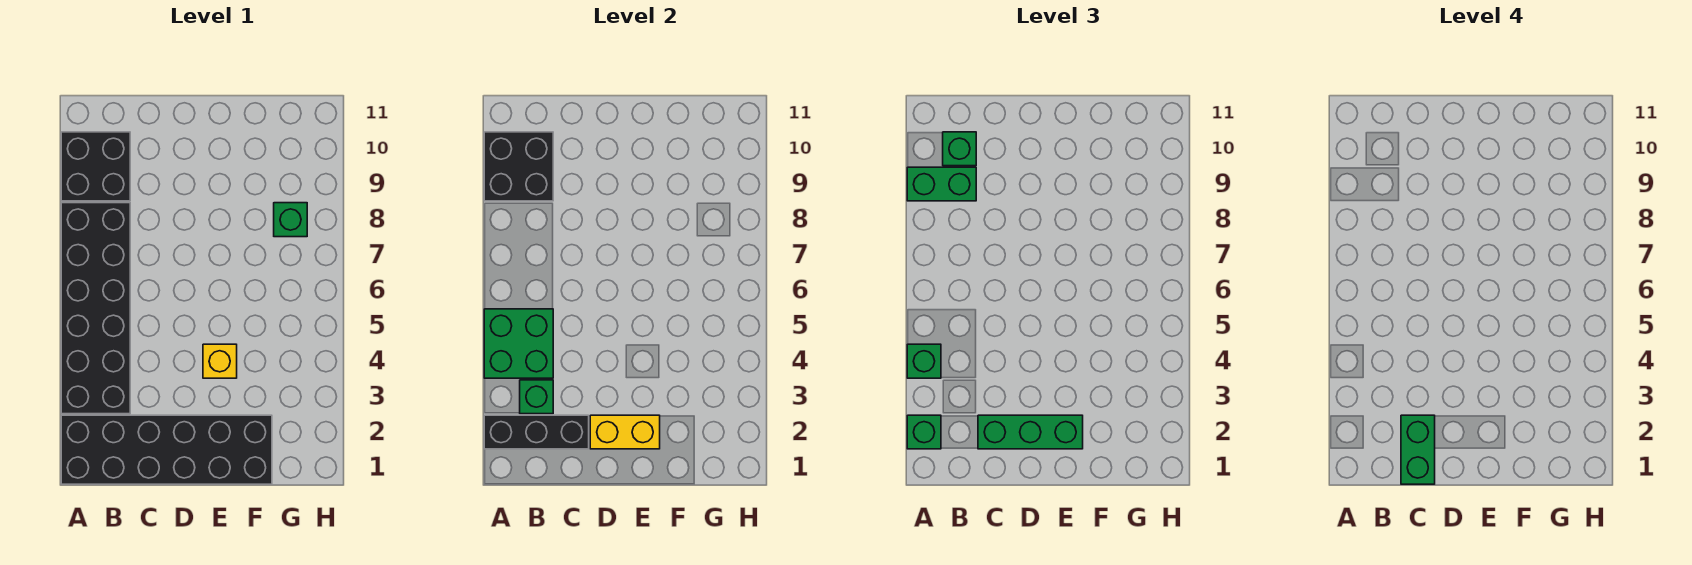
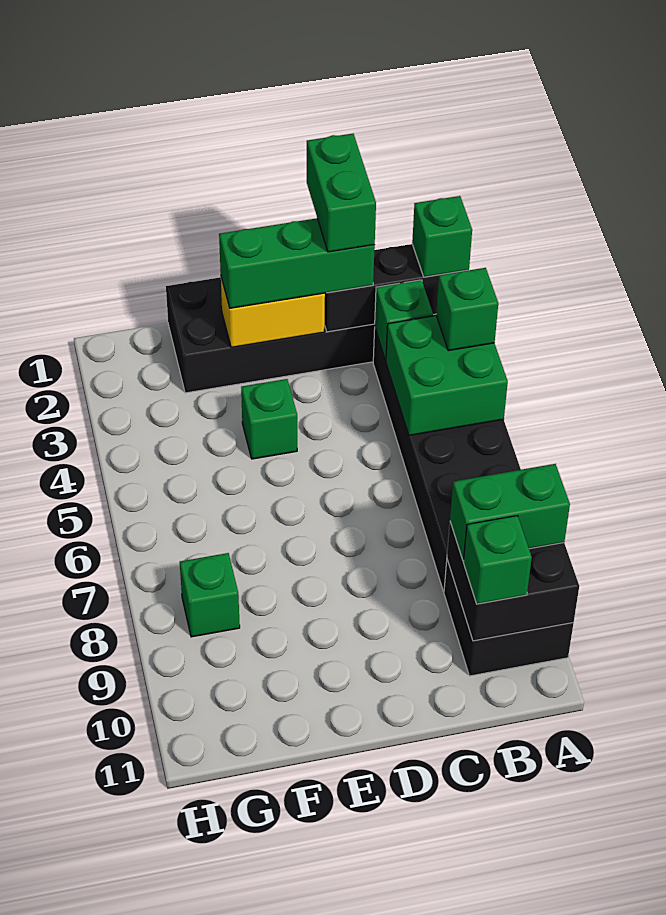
yellow brick E4 level 1 -> green brick E4 level 1

